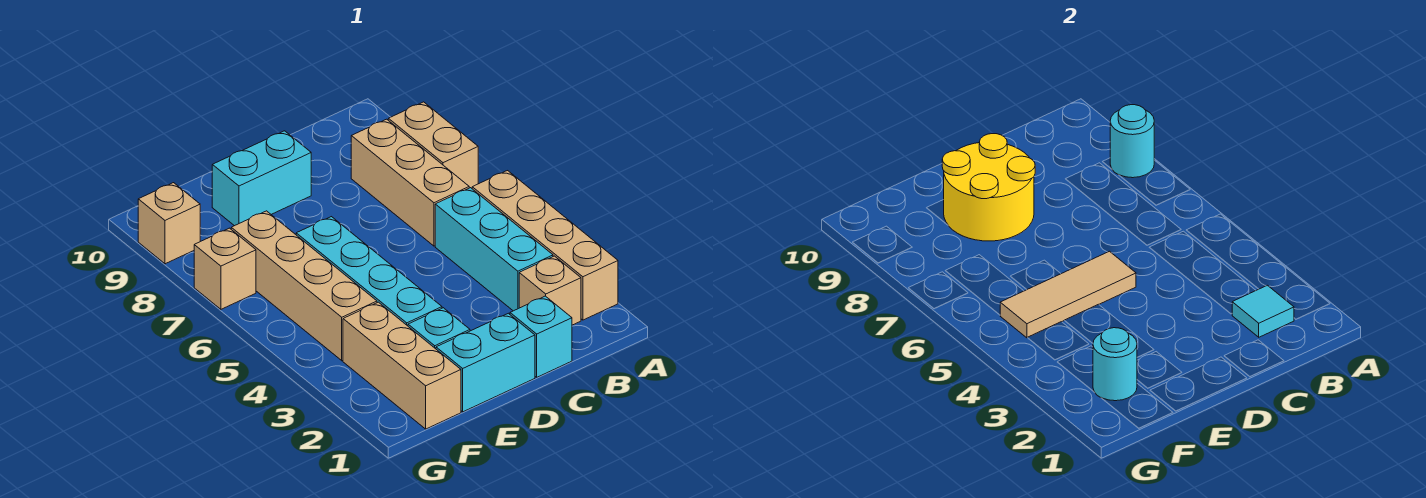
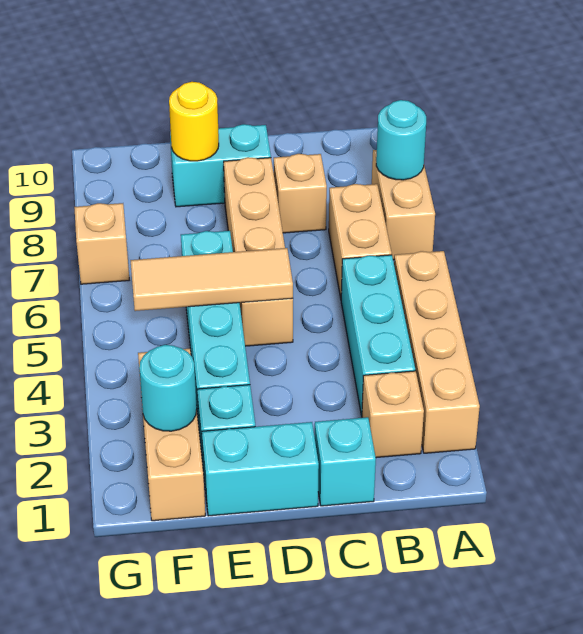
cyan tile B2 level 2 -> none
tan brick B6:B8 level 1 -> tan brick B6:B7 level 1
yellow round brick D8:E9 level 2 -> yellow round brick E9 level 2
tan brick F4:F7 level 1 -> tan brick D5:D8 level 1
tan brick G9 level 1 -> tan brick C8 level 1

